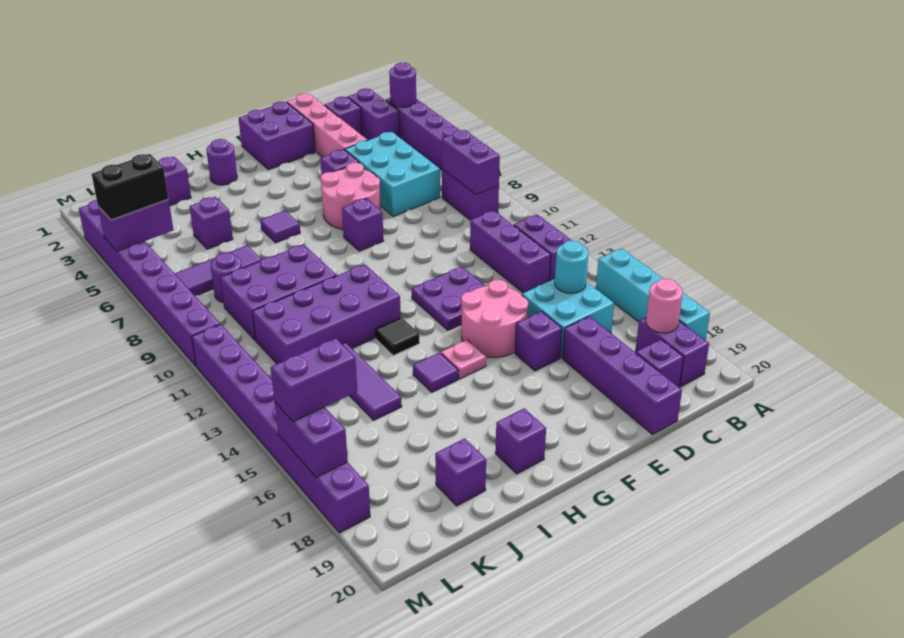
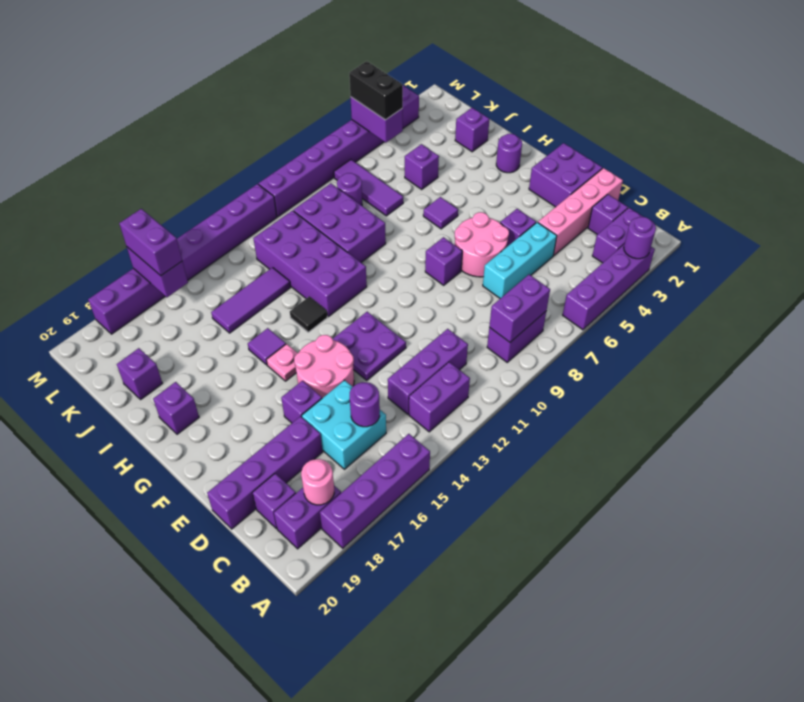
cyan brick A15:A18 level 1 -> purple brick A15:A18 level 1
cyan brick C5:D7 level 1 -> cyan brick D5:D7 level 1
cyan round brick C15 level 2 -> purple round brick C15 level 2
purple brick M16:M17 level 2 -> purple brick L16:M16 level 2

